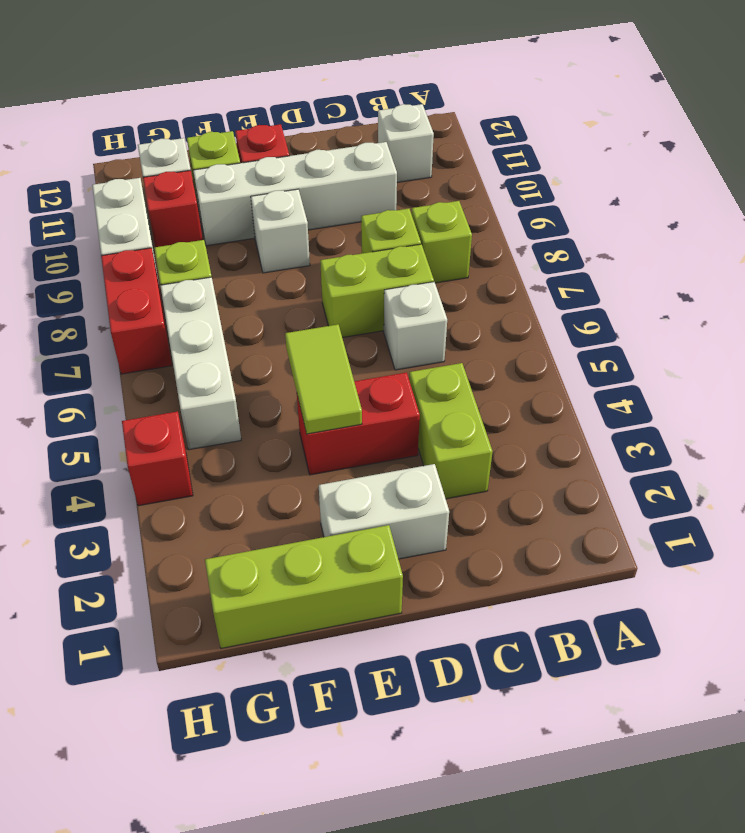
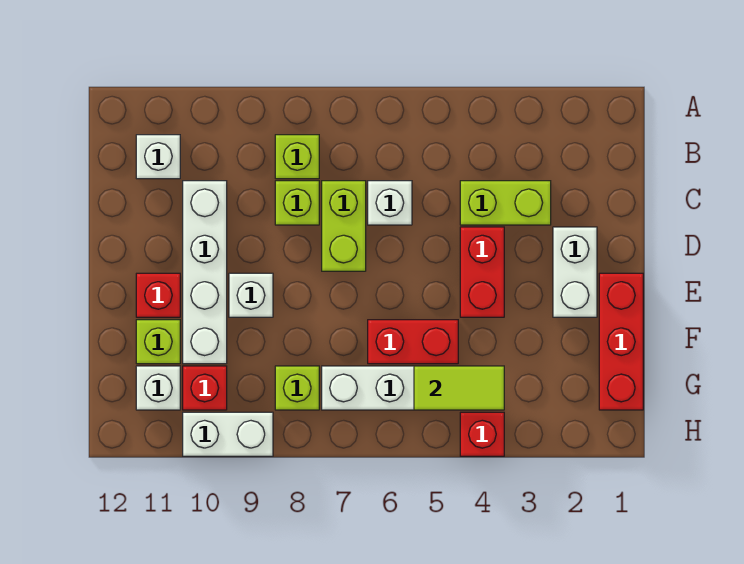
lime brick E1:G1 level 1 -> red brick E1:G1 level 1
lime tile E4:E5 level 2 -> lime tile G4:G5 level 2
red brick H7:H8 level 1 -> red brick F5:F6 level 1

